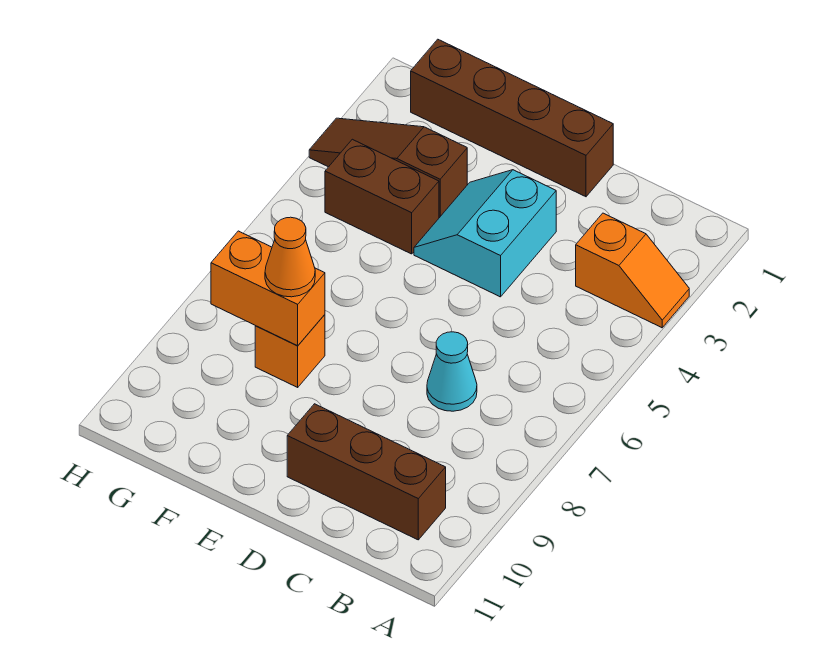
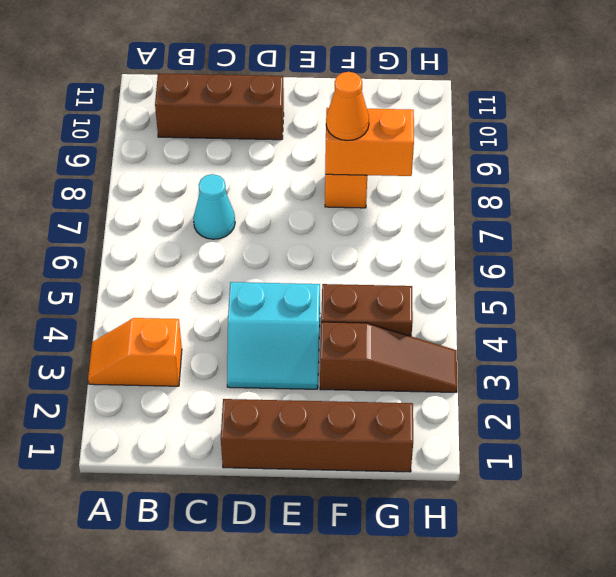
cyan slope D3:E4 level 1 top D -> cyan slope D3:E4 level 1 top 4

